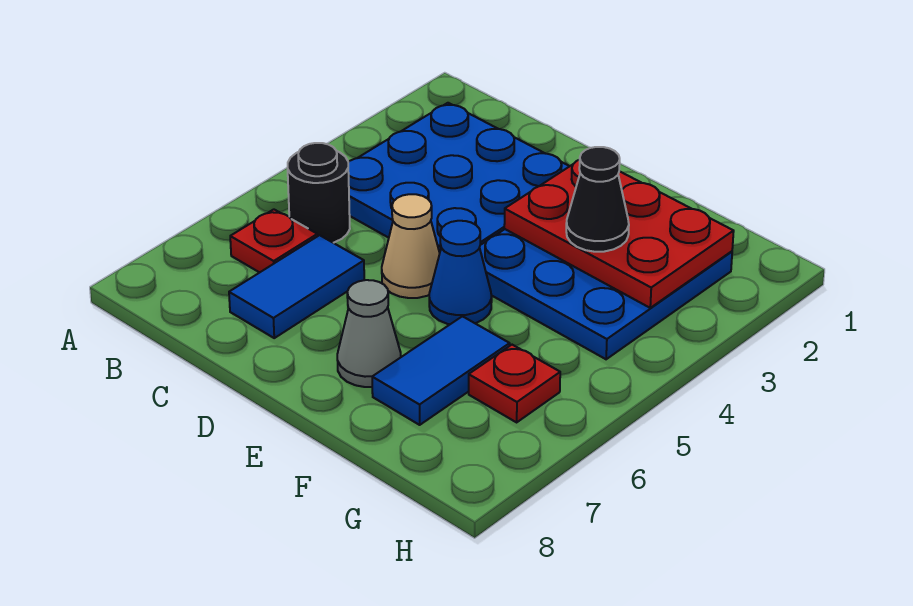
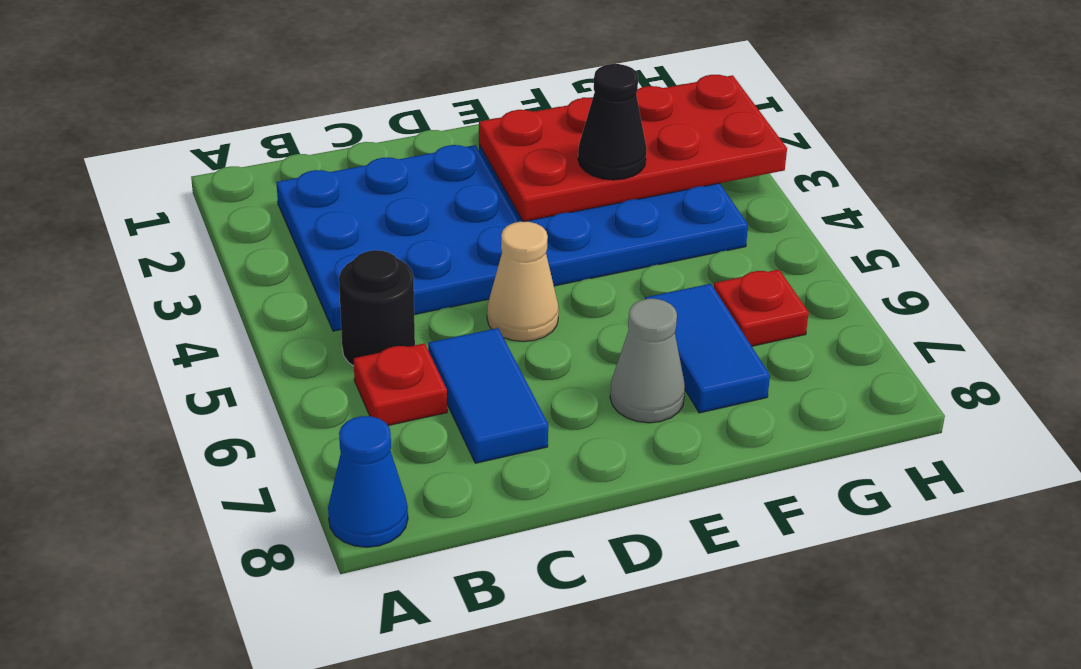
red plate E2:G3 level 2 -> red plate E2:H3 level 2
blue cone E5 level 1 -> blue cone A8 level 1

